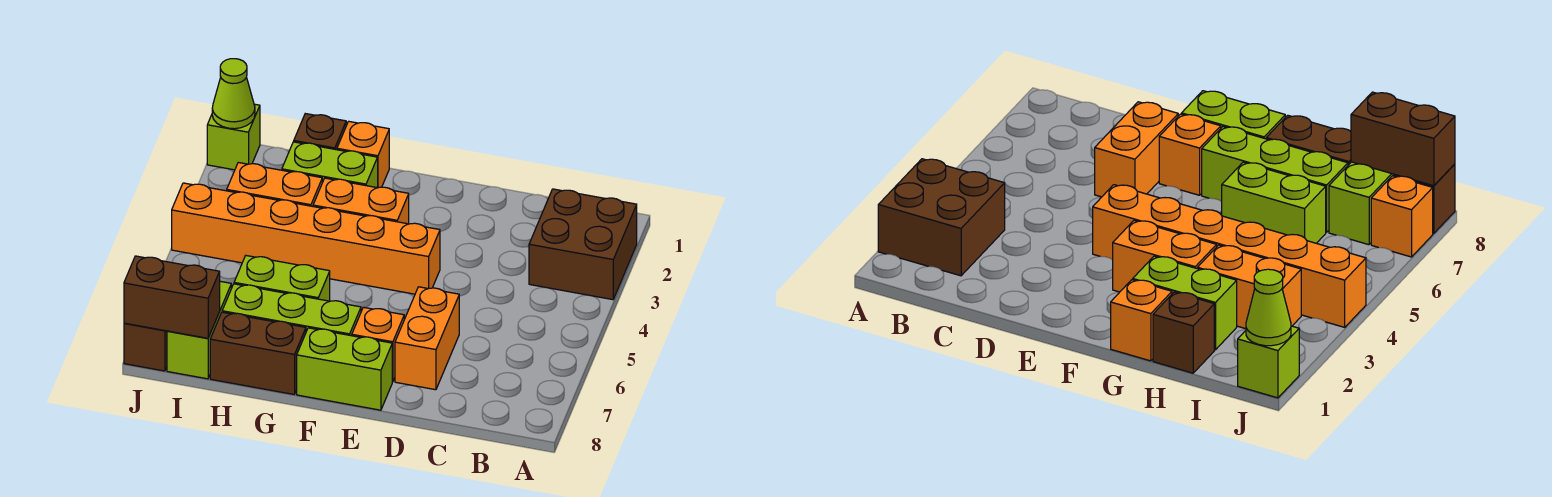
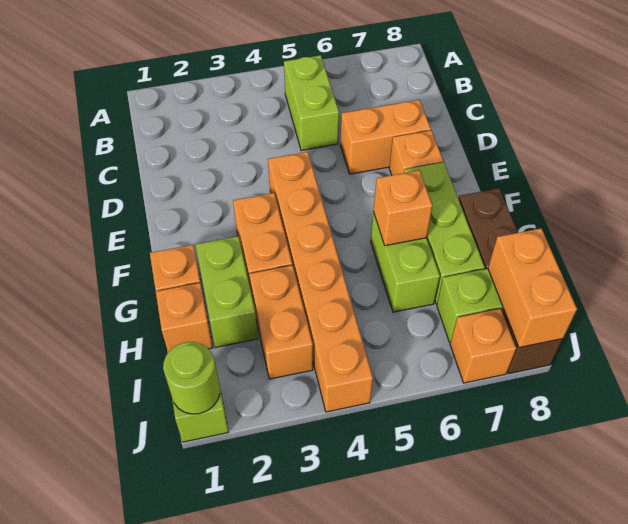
brown brick A2:B3 level 1 -> none
lime brick E8:F8 level 1 -> lime brick B5:C5 level 1
none -> orange brick G6 level 2
brown brick H1 level 1 -> orange brick H1 level 1
brown brick I8:J8 level 2 -> orange brick I8:J8 level 2
lime cone J1 level 2 -> lime round brick J1 level 2

